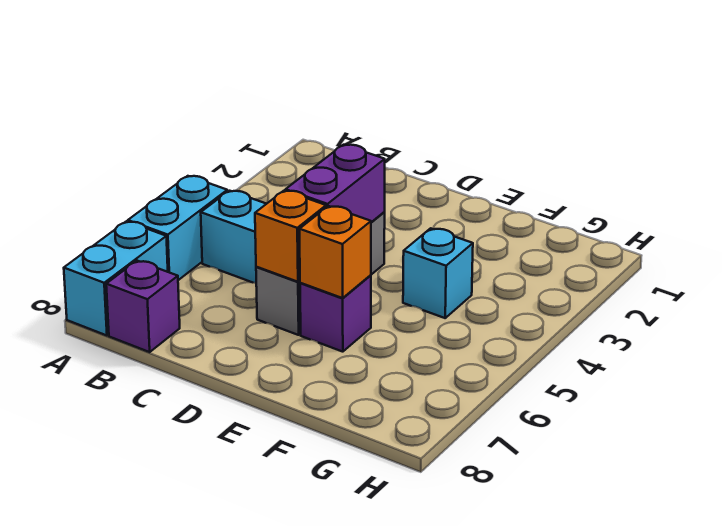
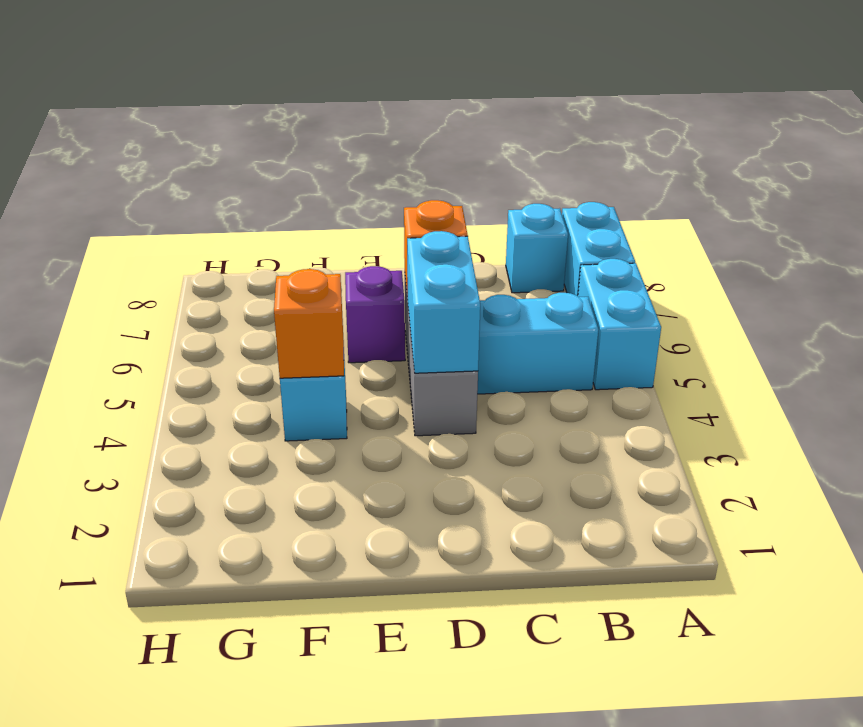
purple brick B8 level 1 -> cyan brick B8 level 1
purple brick D4:D5 level 2 -> cyan brick D4:D5 level 2
orange brick E6 level 2 -> orange brick F4 level 2

